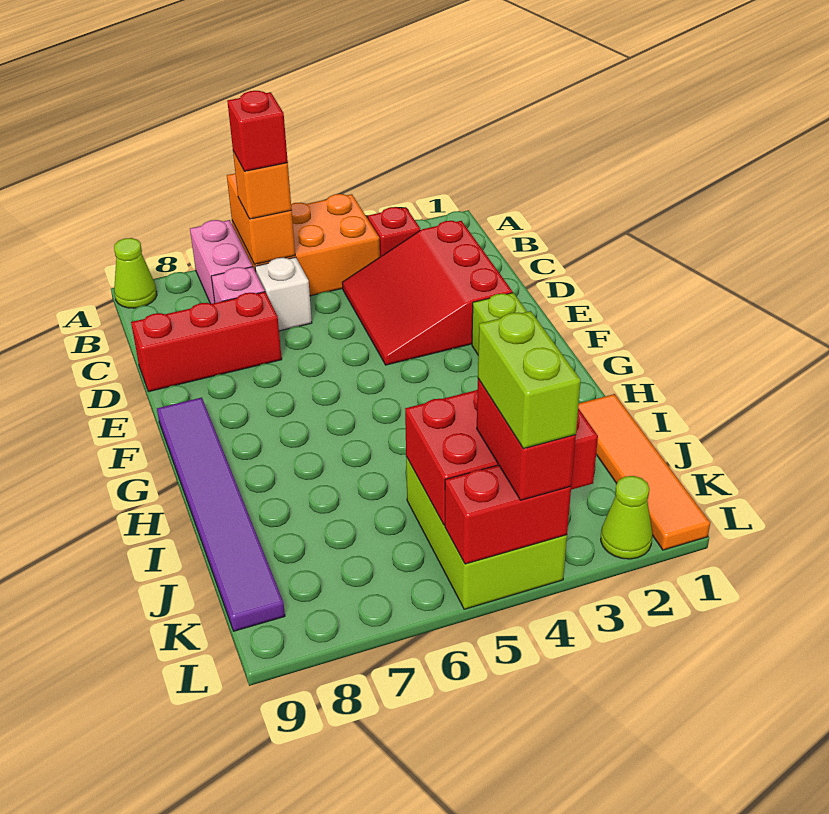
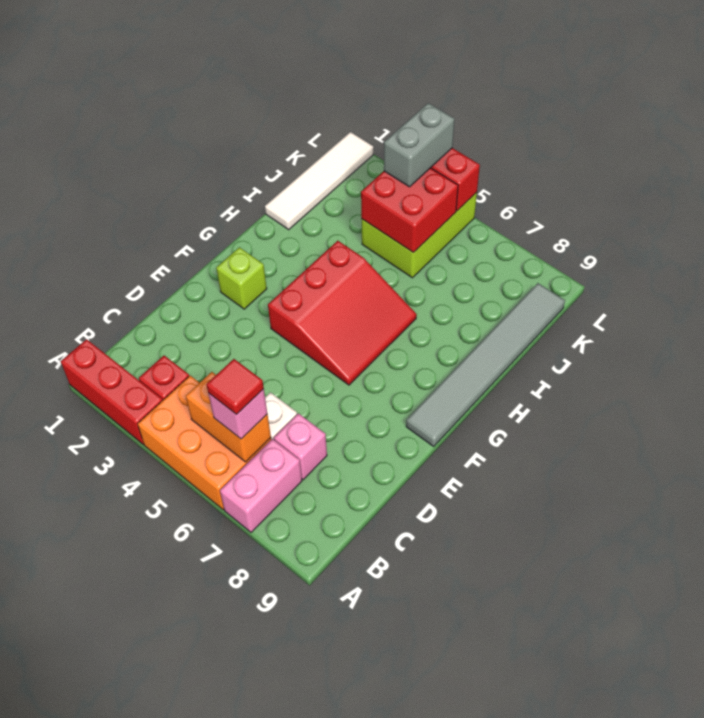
orange brick A6:B6 level 2 -> orange brick B5:B6 level 2
lime cone A9 level 1 -> none
orange brick B6 level 3 -> pink brick B6 level 3
red brick B6 level 4 -> red tile B6 level 4
red slope C2:E4 level 1 top 2 -> red slope F4:H6 level 1 top 4
red brick D7:D9 level 1 -> red brick A1:A3 level 1
purple tile F9:K9 level 1 -> grey tile F9:K9 level 1
orange tile I1:L1 level 1 -> white tile I1:L1 level 1
red brick J3:K5 level 2 -> red brick J4:K5 level 2
red brick K4:L4 level 3 -> grey brick K4:L4 level 3
lime brick K4:L4 level 4 -> none
lime cone L2 level 1 -> none

